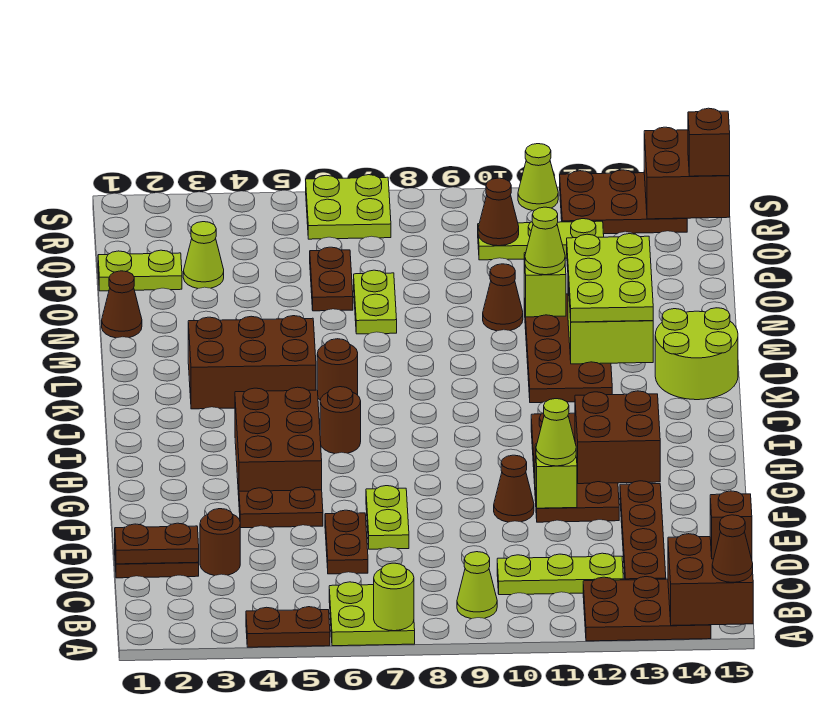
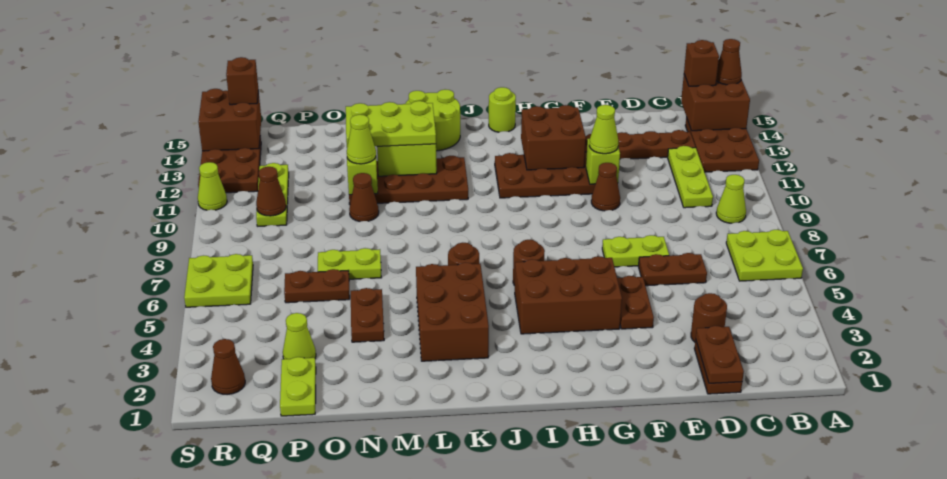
brown plate A4:A5 level 1 -> brown plate N4:N5 level 1
lime round brick A7 level 2 -> lime round brick I15 level 1
brown cone N1 level 1 -> brown cone R2 level 1

